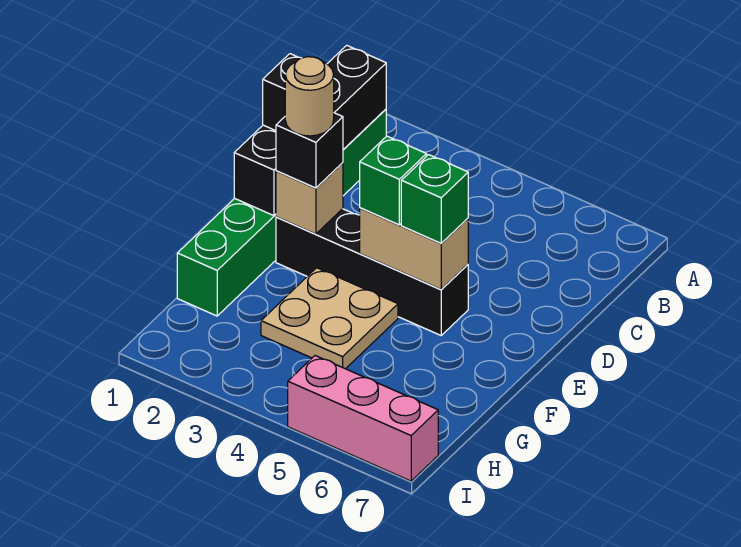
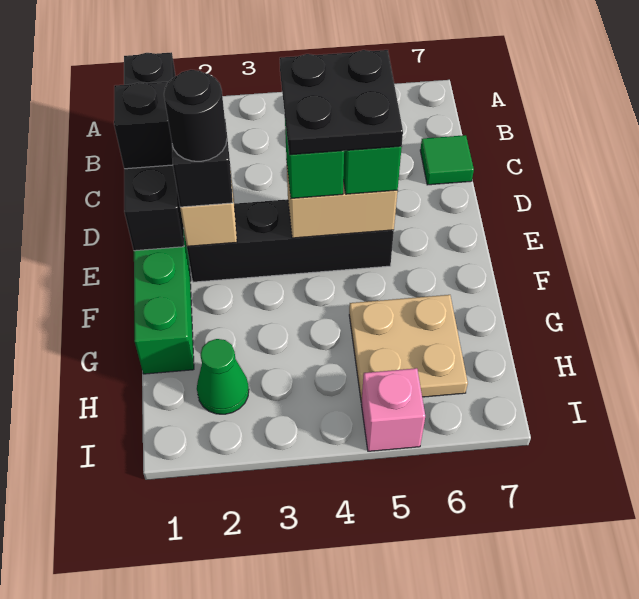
none -> green tile C7 level 1
none -> black plate D4:E5 level 4
tan round brick E2 level 4 -> black round brick E2 level 4
tan plate F3:G4 level 1 -> tan plate G5:H6 level 1
none -> green cone H2 level 1
pink brick I5:I7 level 1 -> pink brick I5 level 1

